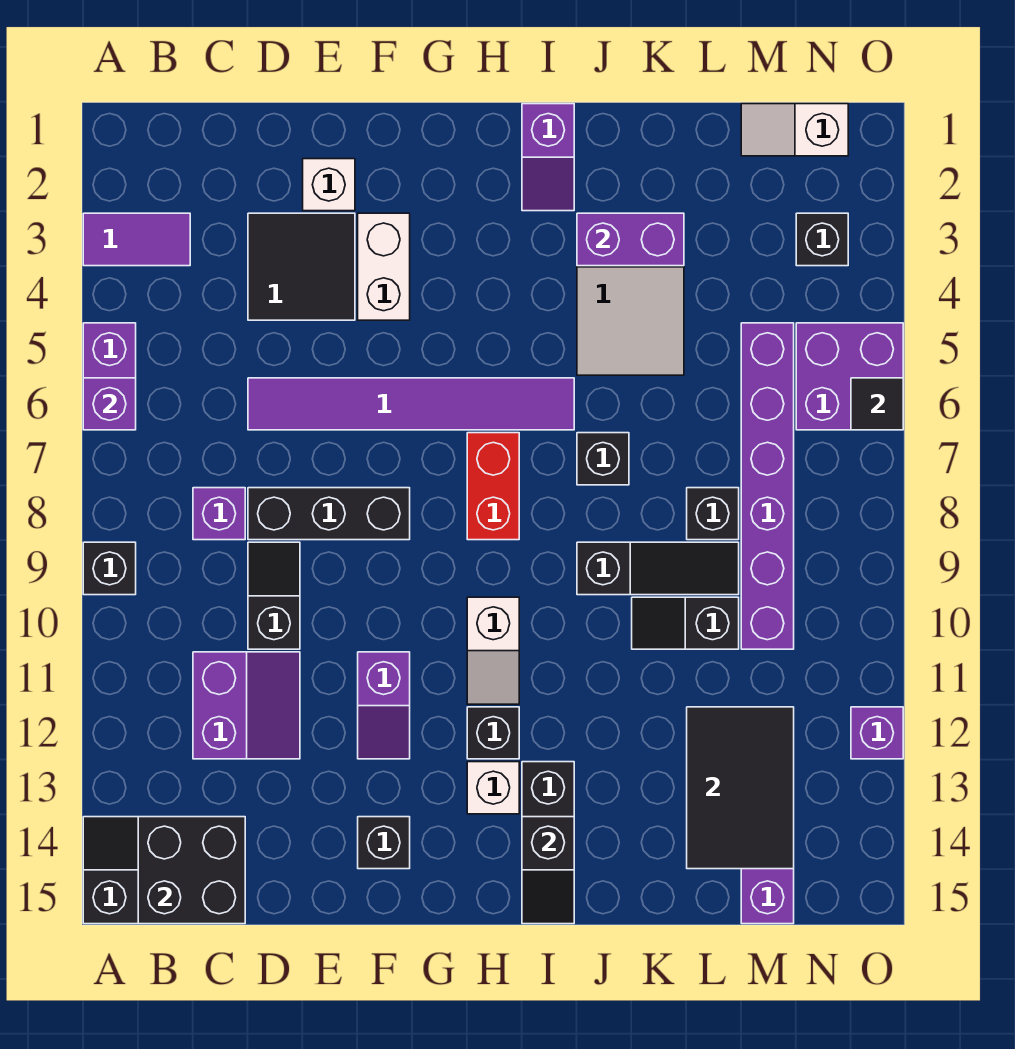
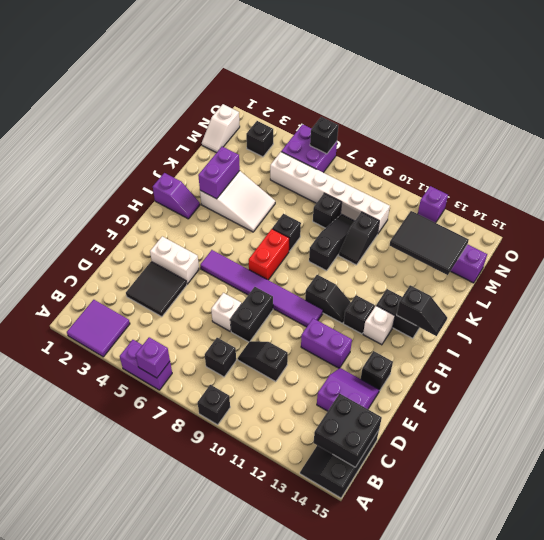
purple tile A3:B3 level 1 -> purple tile A2:B3 level 1
purple brick C8 level 1 -> black brick C8 level 1
purple slope C11:D12 level 1 top C -> purple slope D13:E14 level 1 top D
purple tile D6:I6 level 1 -> purple tile G5:G10 level 1
black brick D8:F8 level 1 -> black brick E8:F8 level 1
white brick E2 level 1 -> white brick E7 level 1
purple slope F11:F12 level 1 top 11 -> purple brick F11:F12 level 1
red brick H7:H8 level 1 -> red brick H7:I7 level 1
white slope H10:H11 level 1 top 10 -> black slope H10:H11 level 1 top 10
purple brick M5:M10 level 1 -> white brick M5:M10 level 1
black tile O6 level 2 -> black brick O6 level 2

